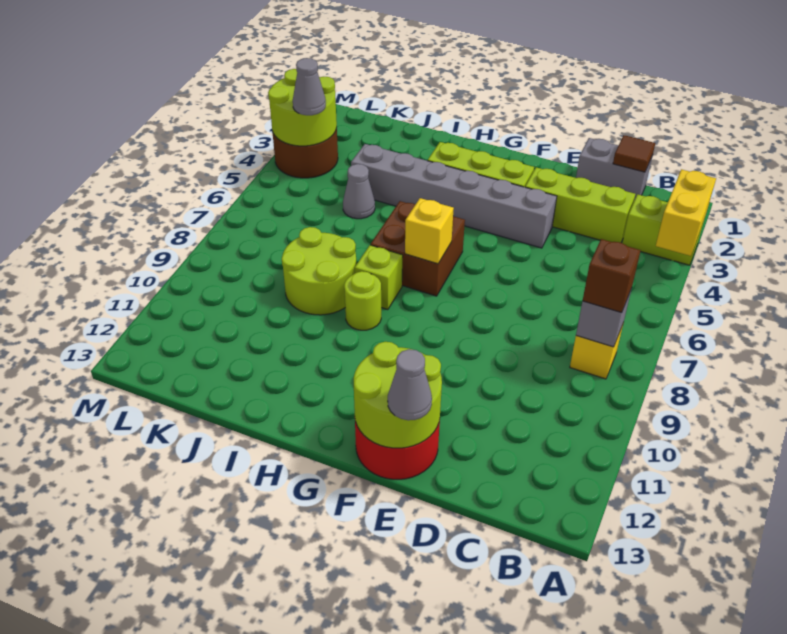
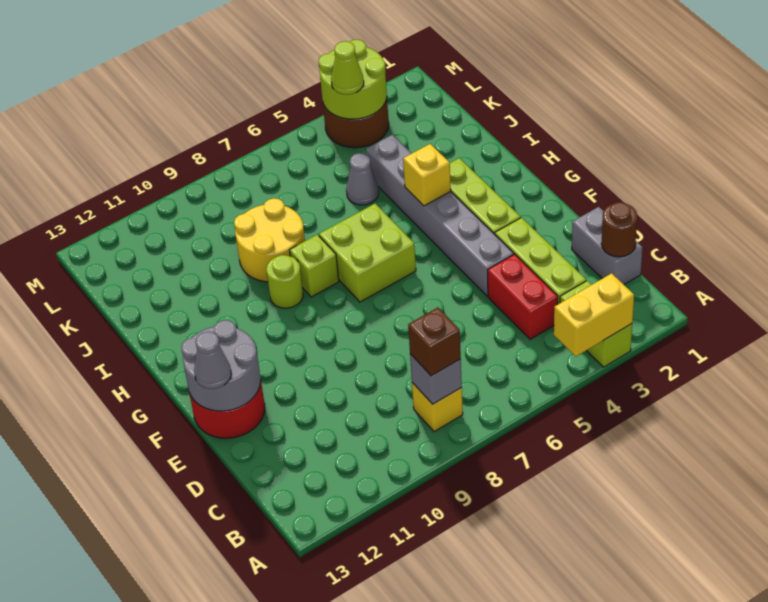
brown tile C1 level 2 -> brown round brick C1 level 2
none -> red brick C4:D4 level 1
lime round brick E12:F13 level 2 -> grey round brick E12:F13 level 2
brown brick G6:H7 level 1 -> lime brick G6:H7 level 1
yellow brick G7 level 2 -> yellow brick H4 level 2
lime round brick I8:J9 level 1 -> yellow round brick I8:J9 level 1
grey cone L4 level 3 -> lime cone L4 level 3

